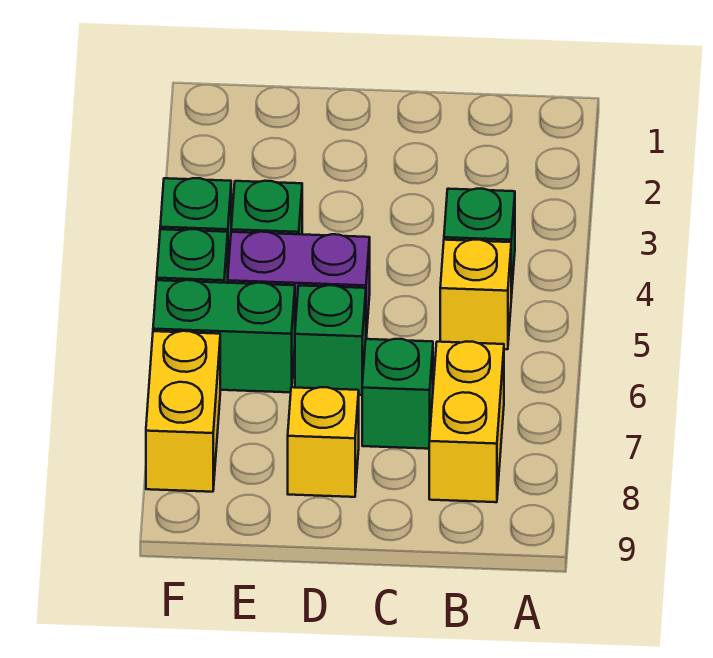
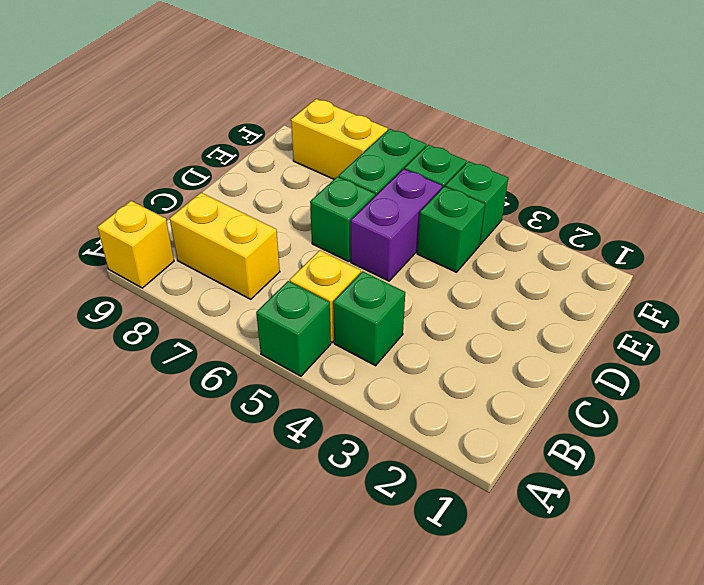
green brick C7 level 1 -> green brick A5 level 1
yellow brick D8 level 1 -> yellow brick A9 level 1

